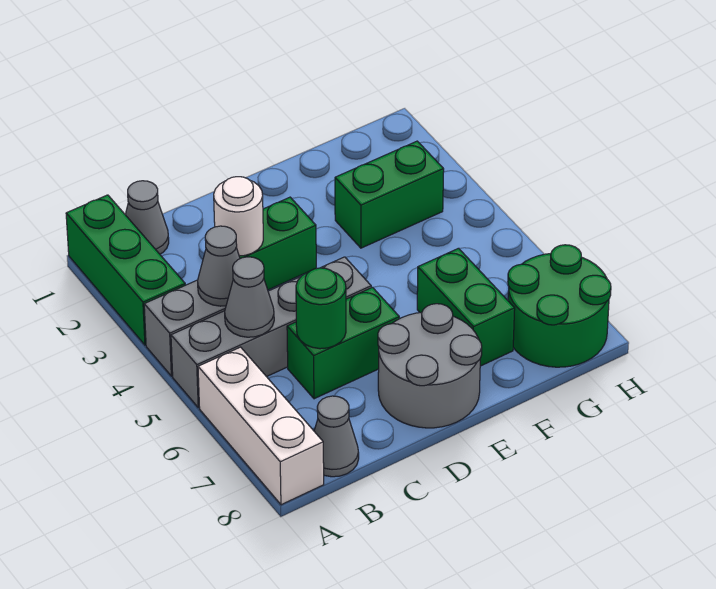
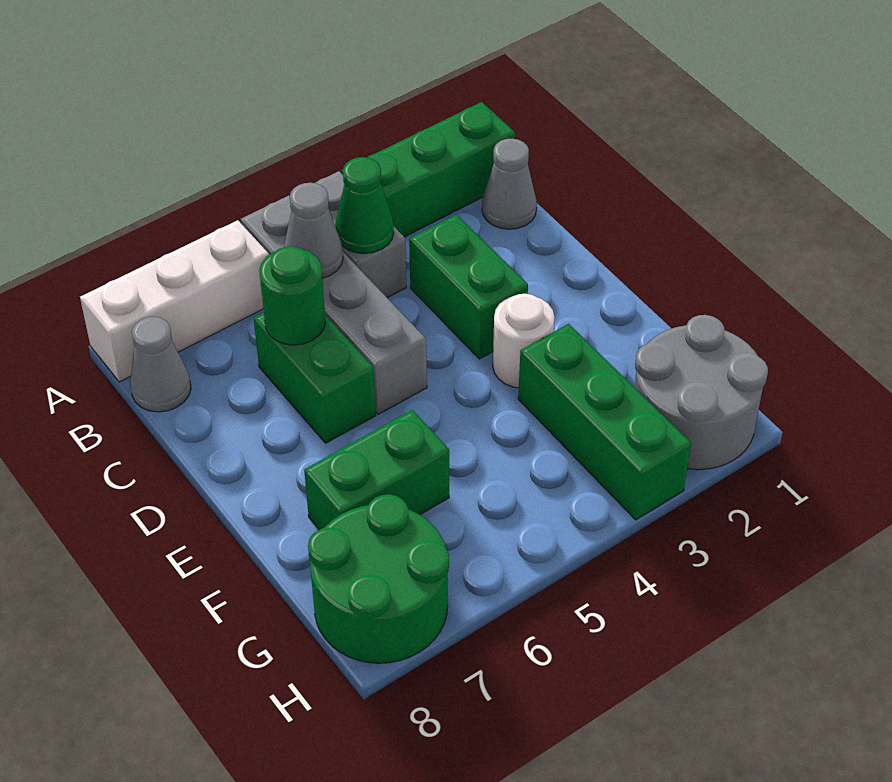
grey cone B4 level 2 -> green cone B4 level 2
white round brick C3 level 2 -> white round brick E3 level 1
grey round brick D7:E8 level 1 -> grey round brick G1:H2 level 1
green brick F3:G3 level 1 -> green brick F3:H3 level 1

